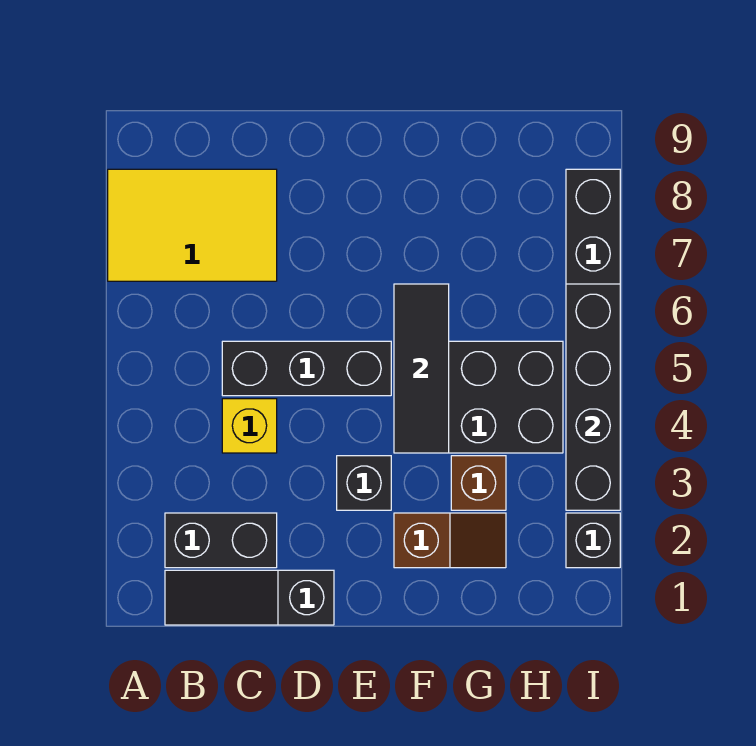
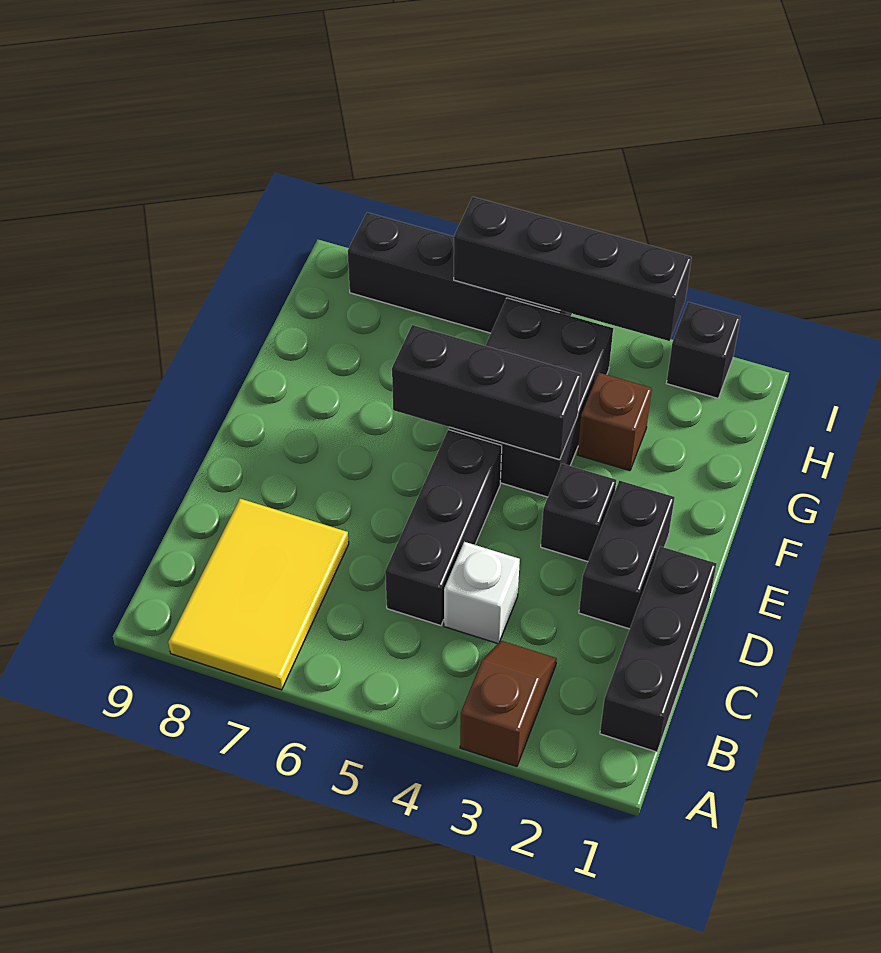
black slope B1:D1 level 1 top D -> black brick B1:D1 level 1
black brick B2:C2 level 1 -> black brick D2:E2 level 1
yellow brick C4 level 1 -> white brick C4 level 1
brown slope F2:G2 level 1 top F -> brown slope A3:B3 level 1 top A
black tile F4:F6 level 2 -> black brick F4:F6 level 2

